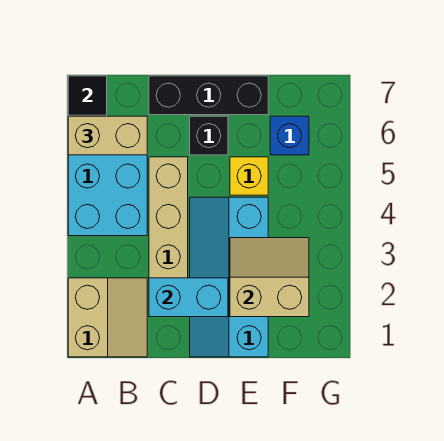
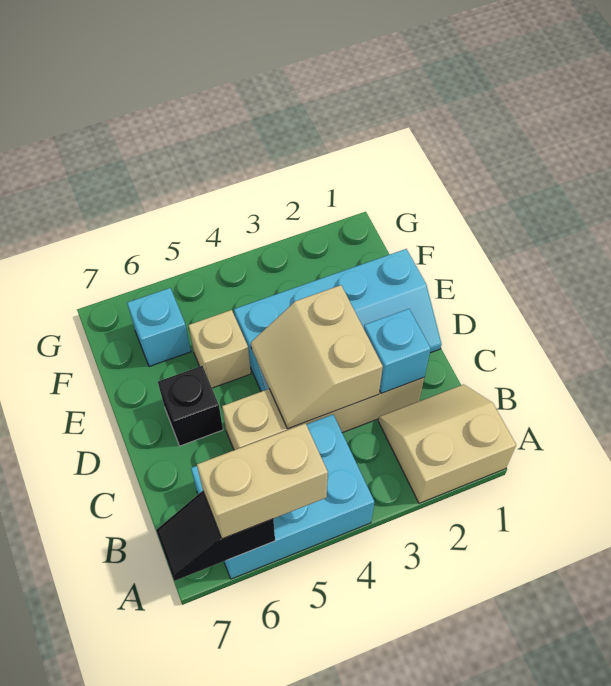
tan brick A6:B6 level 3 -> tan brick A5:A6 level 3
cyan brick C2:D2 level 2 -> cyan brick C2 level 2
black brick C7:E7 level 1 -> none
tan slope E2:F3 level 2 top 2 -> tan slope C3:D4 level 2 top 3
yellow brick E5 level 1 -> tan brick E5 level 1
blue brick F6 level 1 -> cyan brick F6 level 1

